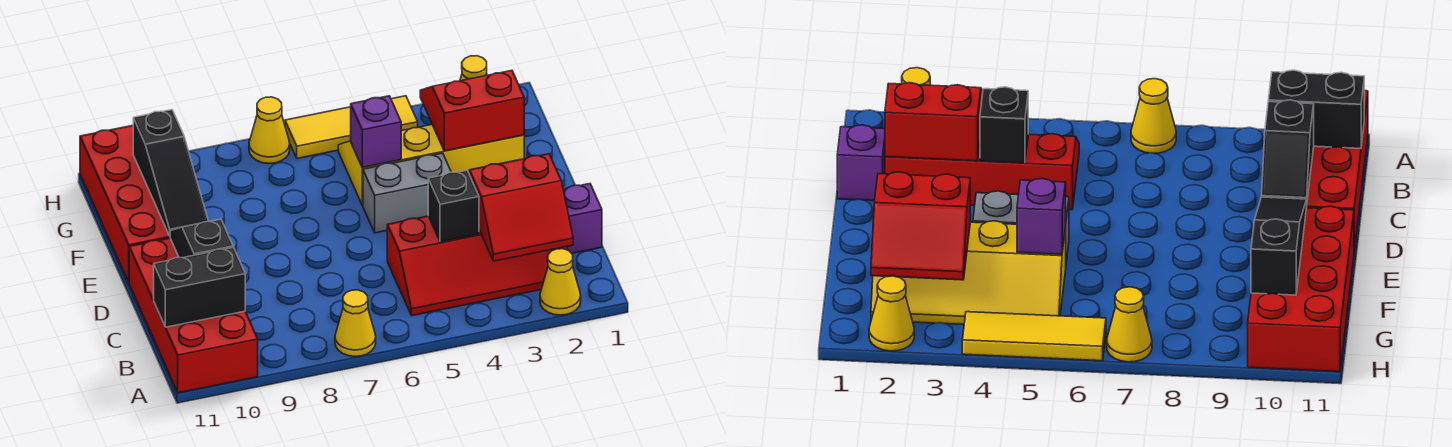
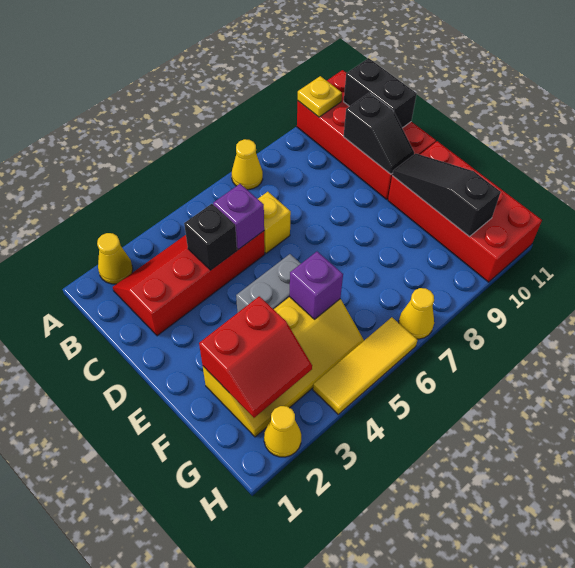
none -> yellow plate A10 level 2
red slope B2:C3 level 2 top C -> none
black brick B10:B11 level 2 -> black brick B11:C11 level 2
purple brick C1 level 1 -> purple brick C5 level 2
none -> yellow brick C6 level 1

